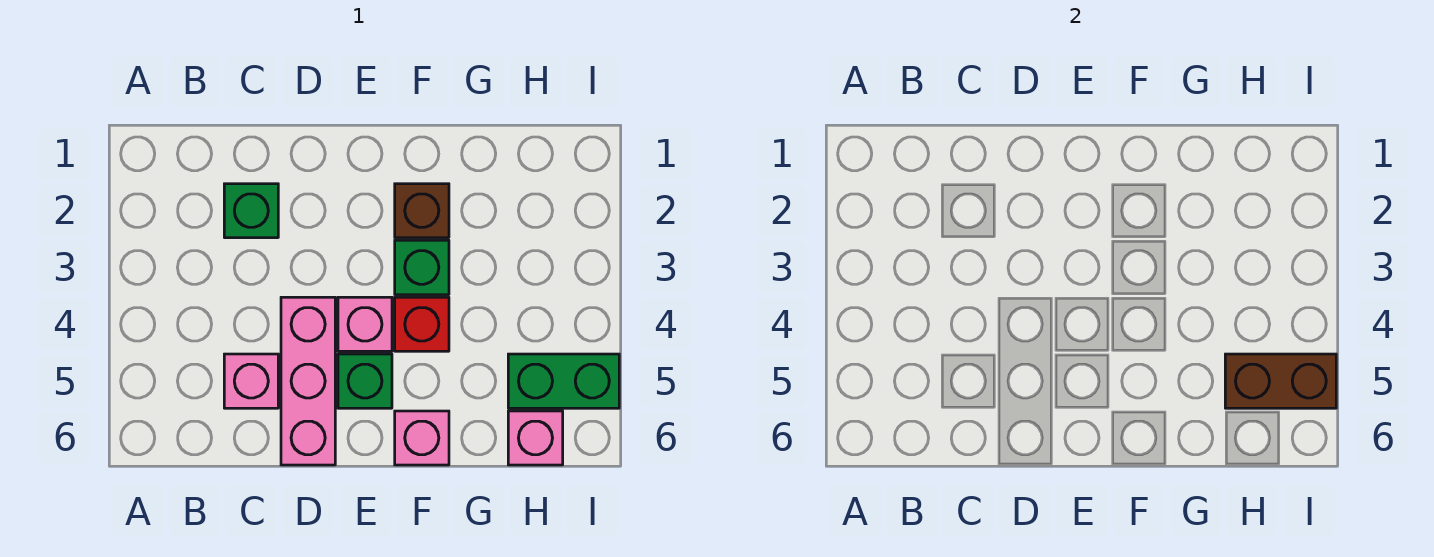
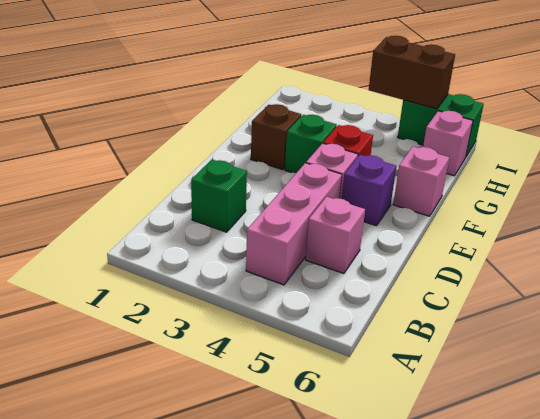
pink brick D4:D6 level 1 -> pink brick B4:D4 level 1
green brick E5 level 1 -> purple brick E5 level 1
green brick H5:I5 level 1 -> green brick I5:I6 level 1
brown brick H5:I5 level 2 -> brown brick I4:I5 level 2

